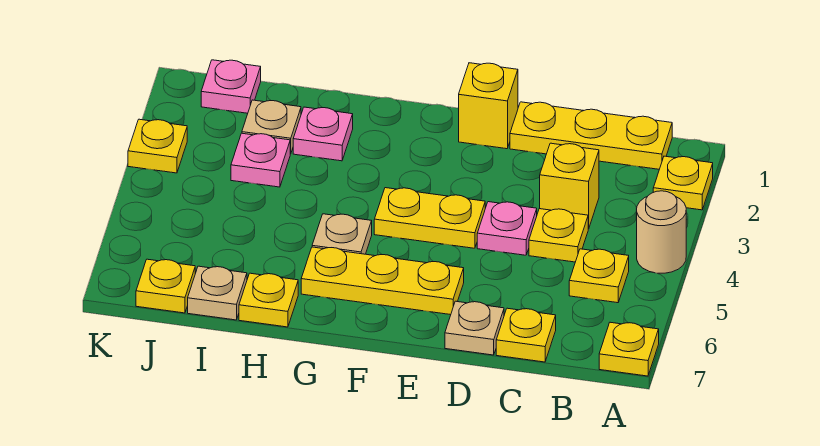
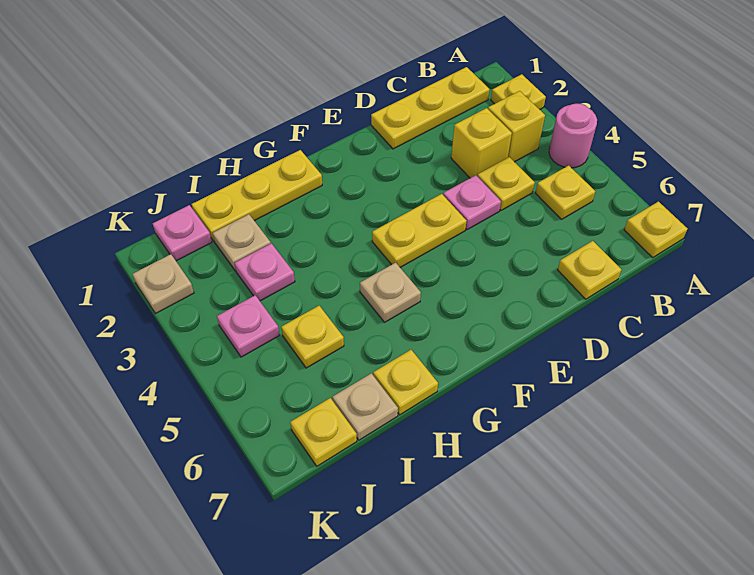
tan round brick A4 level 1 -> pink round brick A4 level 1
tan plate D7 level 1 -> tan plate K2 level 1
yellow brick E1 level 1 -> yellow brick B3 level 1
yellow plate E6:G6 level 1 -> yellow plate G1:I1 level 1
pink plate H2 level 1 -> pink plate J4 level 1
yellow plate K3 level 1 -> yellow plate I5 level 1

